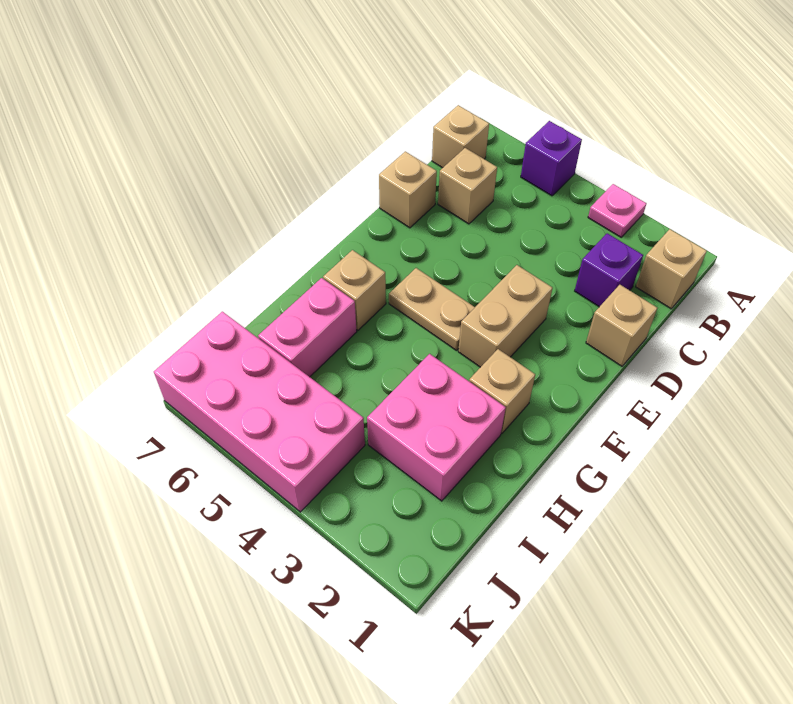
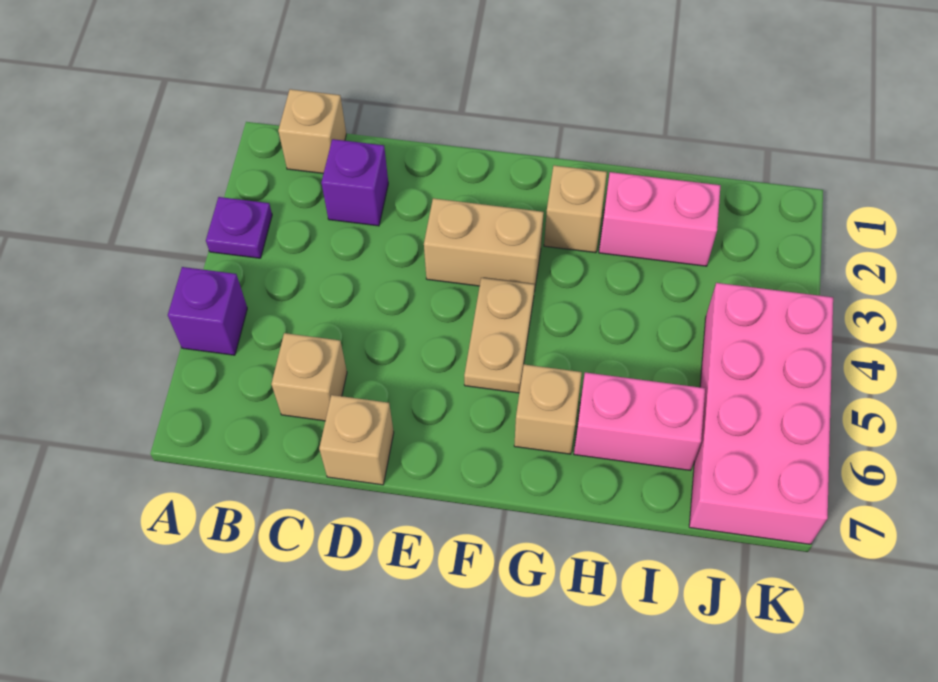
pink plate A3 level 1 -> purple plate A3 level 1
tan brick B7 level 1 -> none
tan brick D1 level 1 -> none
pink brick H2:I3 level 1 -> pink brick H2:I2 level 1

